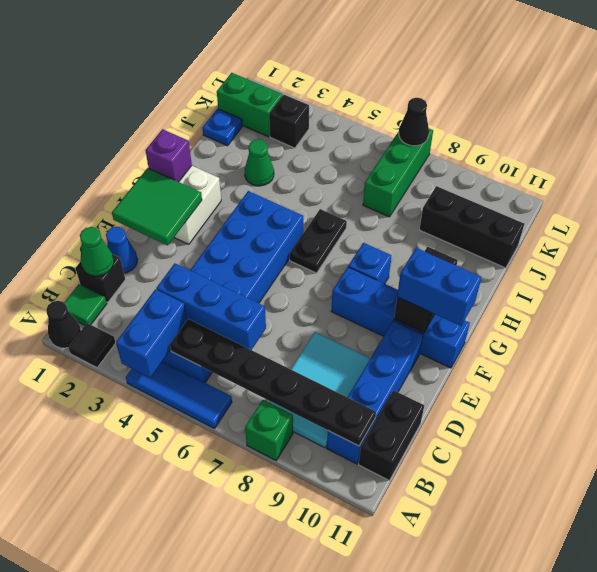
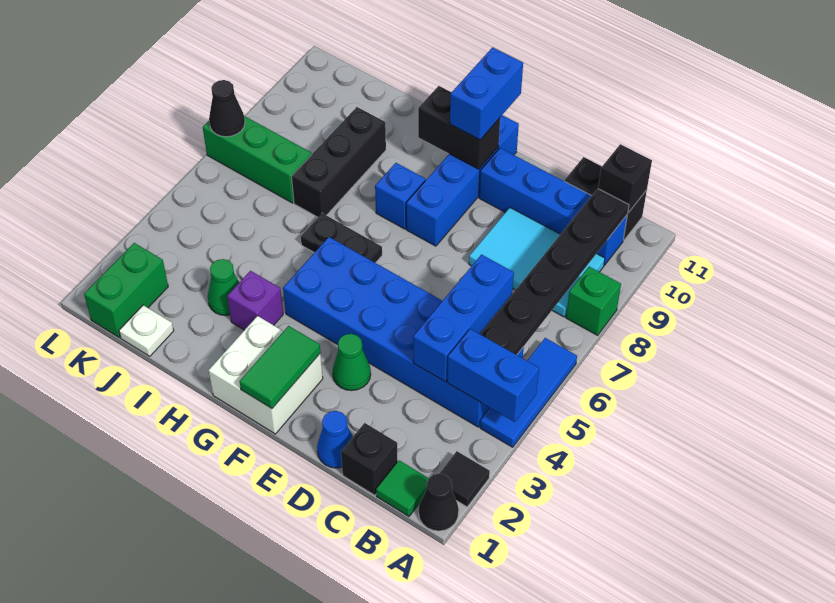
green cone C1 level 2 -> green cone E3 level 1
green tile E1:F2 level 2 -> green tile F1:F2 level 2
purple brick G1 level 2 -> purple brick H3 level 1
blue plate J1 level 1 -> white plate J1 level 1
black brick J9:J11 level 1 -> black brick I7:I9 level 1
black brick K3 level 1 -> black brick B11 level 2

